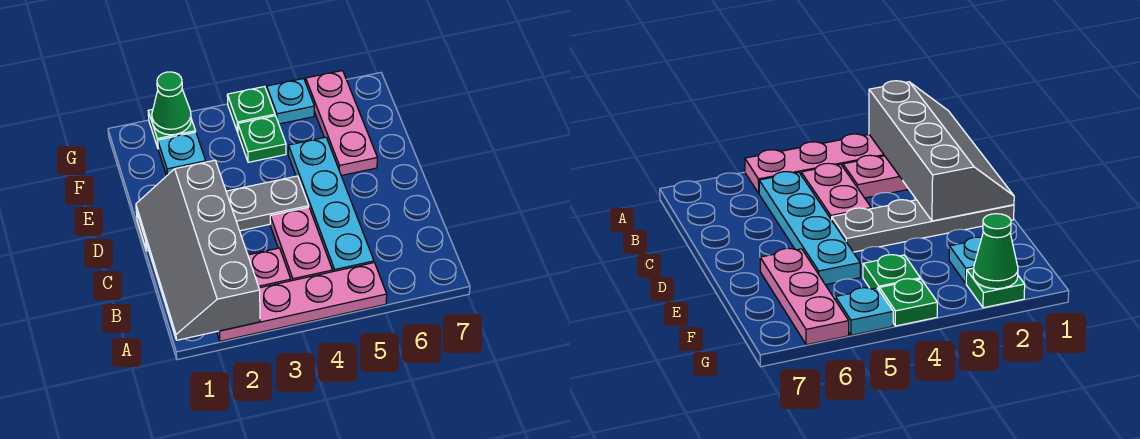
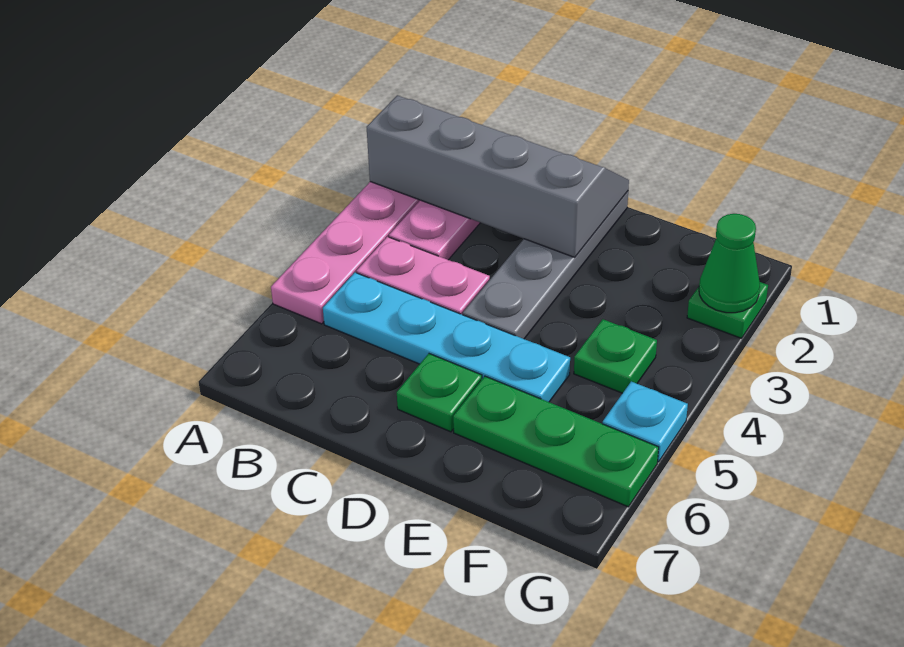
pink plate E6:G6 level 1 -> green plate E6:G6 level 1
cyan plate F2 level 1 -> none
green plate G4 level 1 -> green plate D6 level 1

